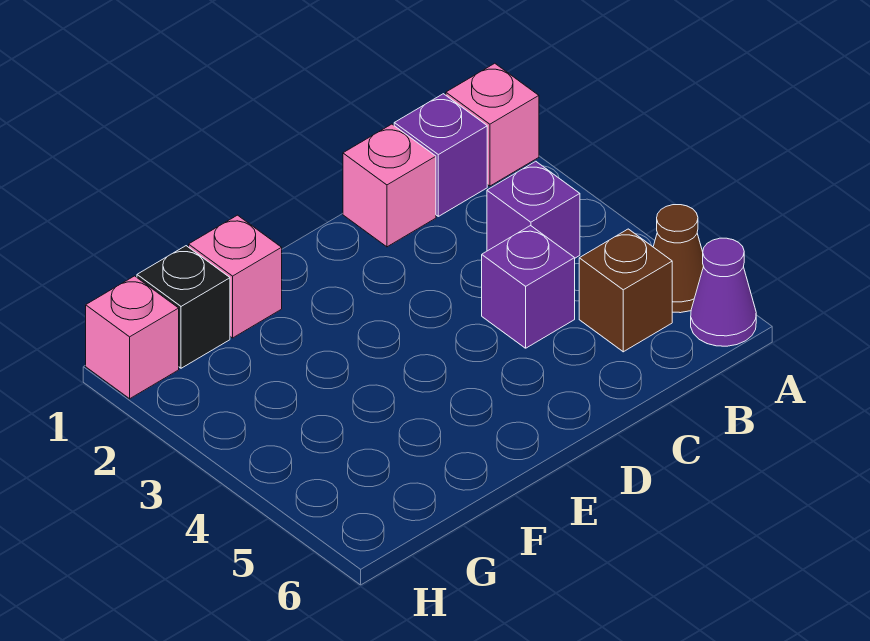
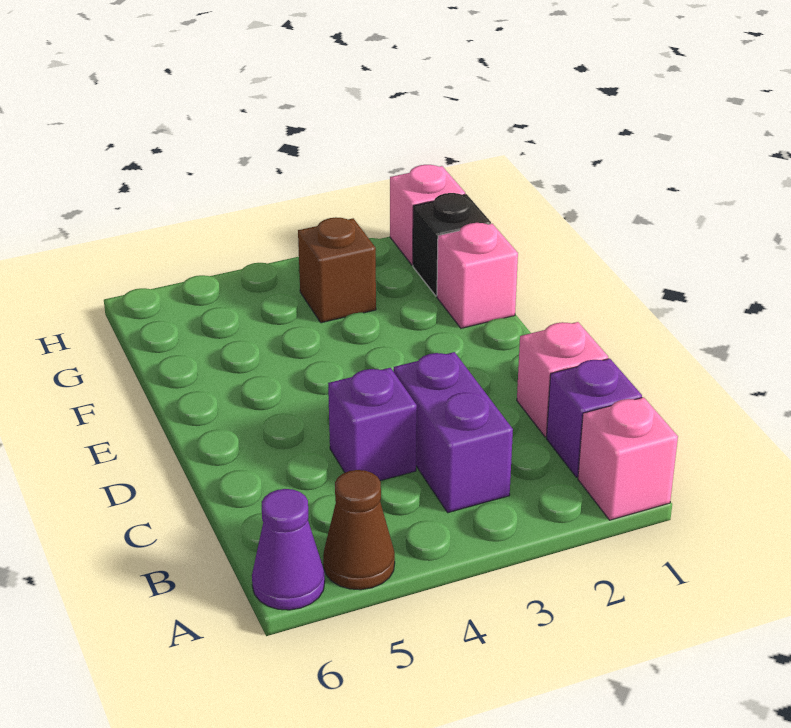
purple brick B3 level 1 -> purple brick B3:C3 level 1
brown brick B5 level 1 -> brown brick G3 level 1

